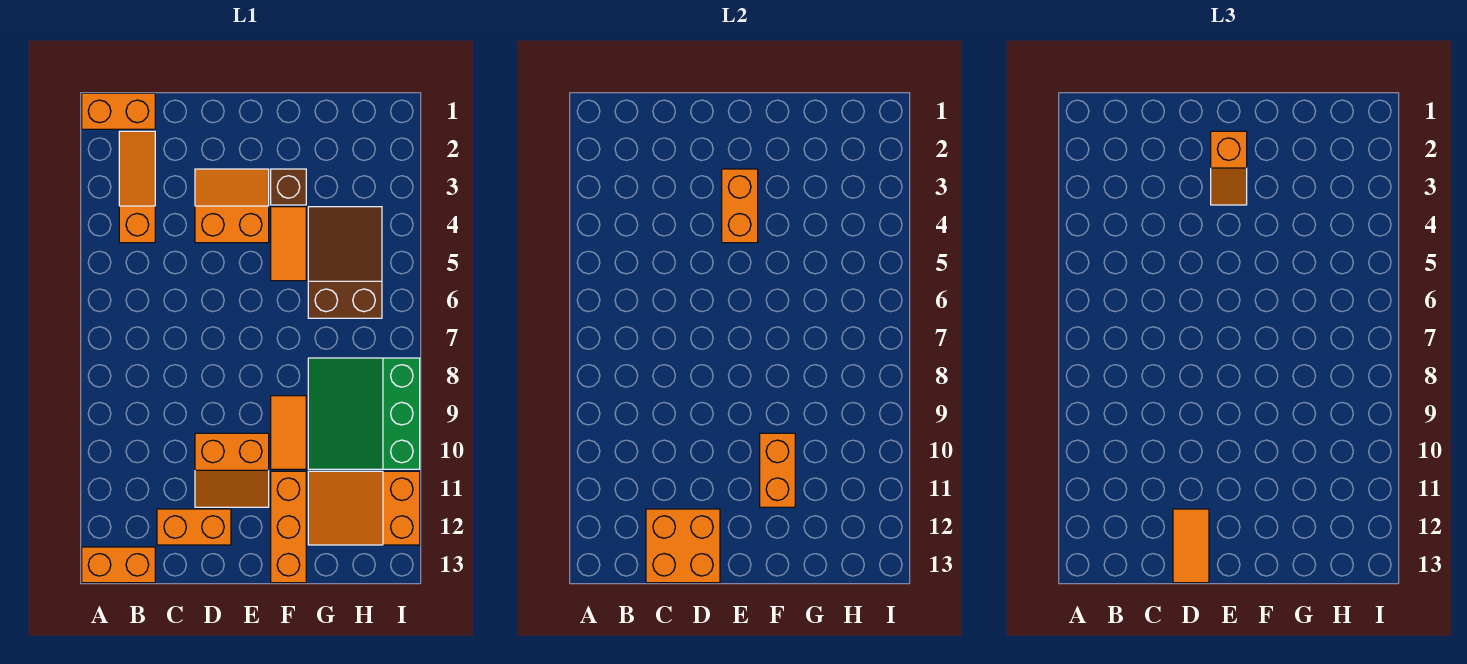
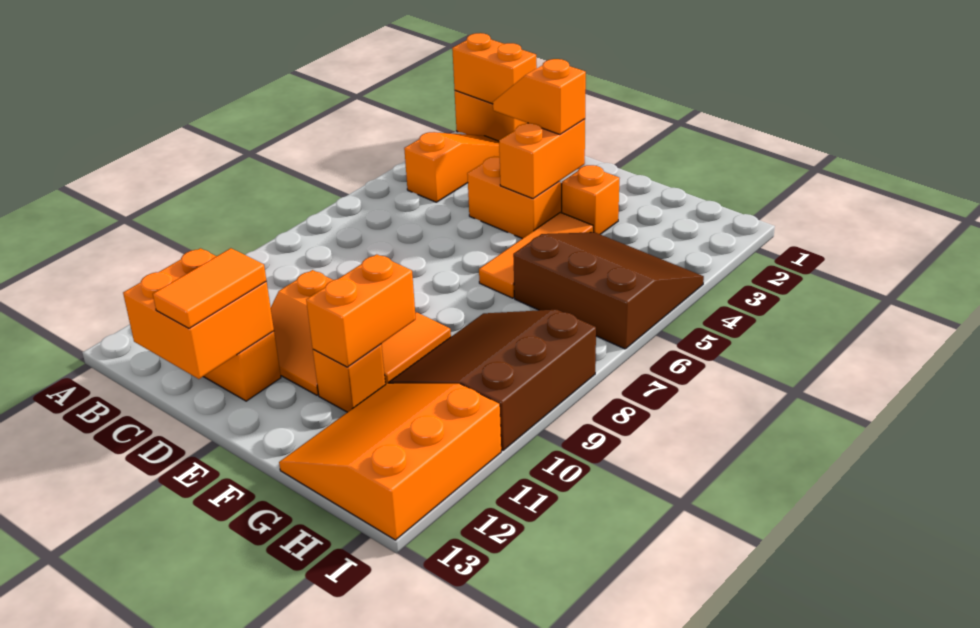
orange brick A13:B13 level 1 -> orange brick A1:B1 level 2
orange slope E2:E3 level 3 top 2 -> orange slope D3:E3 level 3 top E
brown brick F3 level 1 -> orange brick F3 level 1
orange tile F4:F5 level 1 -> orange tile F4:F6 level 1
orange brick F11:F13 level 1 -> orange brick F11 level 1
brown slope G4:H6 level 1 top 6 -> brown slope G4:I6 level 1 top 6
green slope G8:I10 level 1 top I -> brown slope G8:I10 level 1 top I
orange slope G11:I12 level 1 top I -> orange slope G11:I13 level 1 top I

